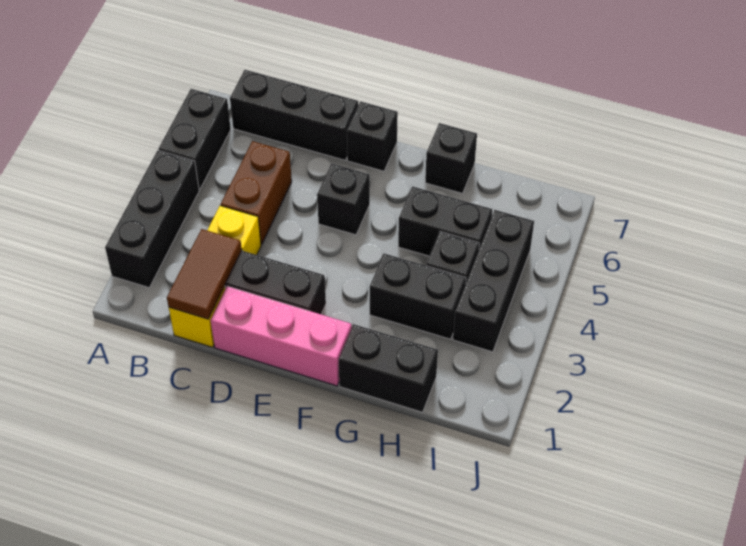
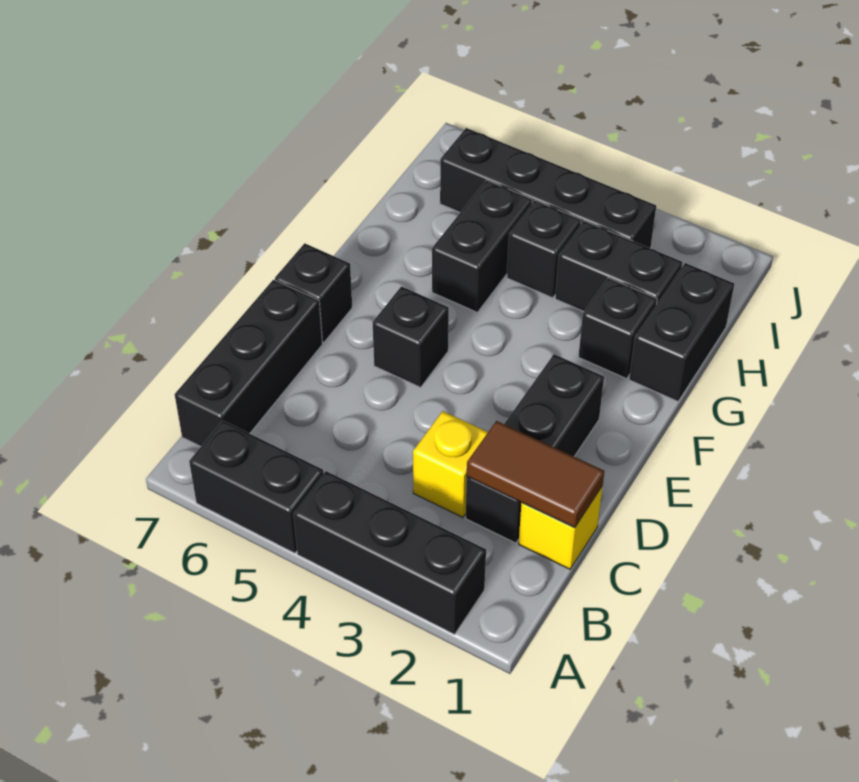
brown brick C4:C5 level 1 -> none
pink brick D1:F1 level 1 -> none
black brick G3:H3 level 1 -> black brick H2:H3 level 1
black brick G7 level 1 -> black brick G2 level 1
black brick I3:I5 level 1 -> black brick I3:I6 level 1

